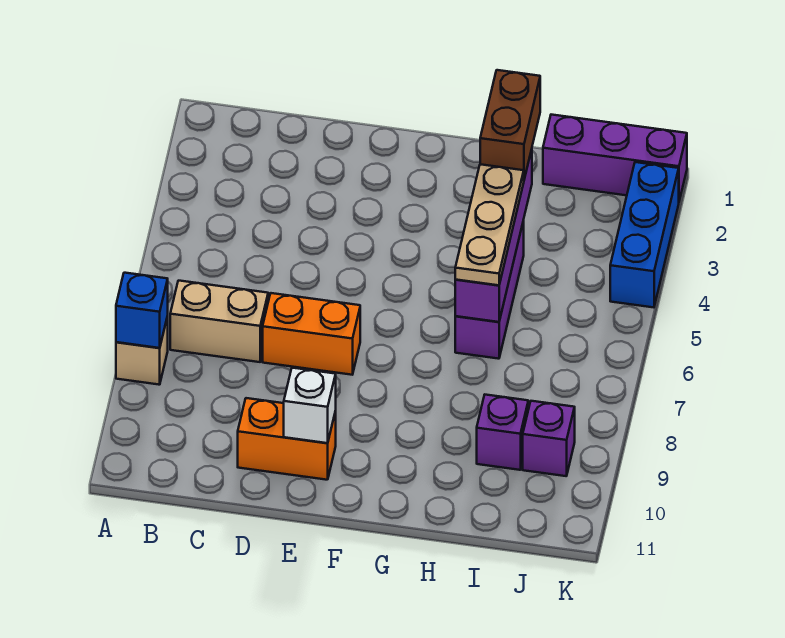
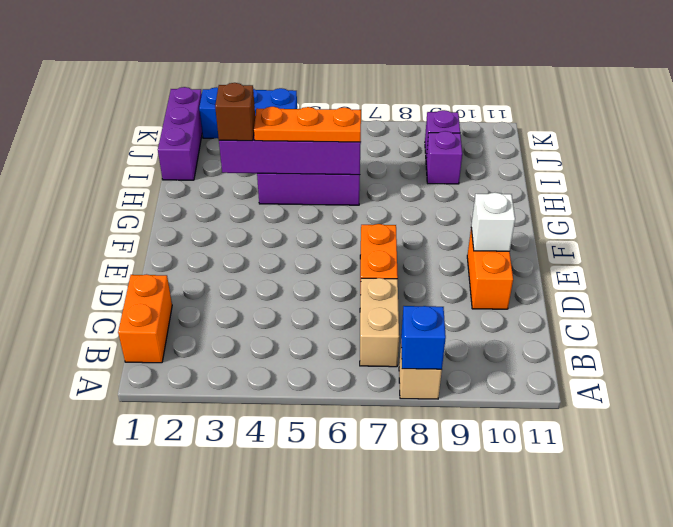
none -> orange brick B1:C1 level 1
brown brick H2:H3 level 3 -> brown brick H3 level 3
tan plate H4:H6 level 3 -> orange plate H4:H6 level 3

